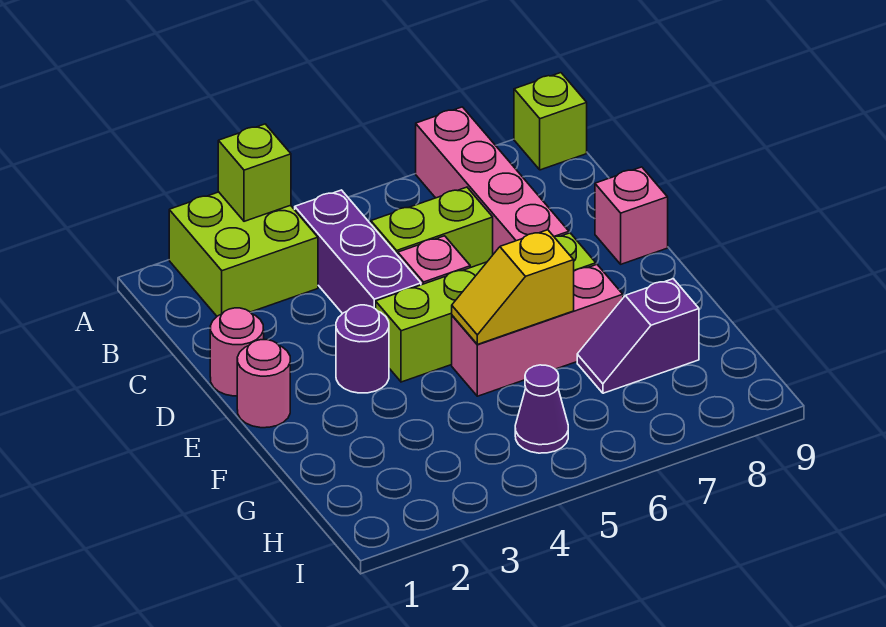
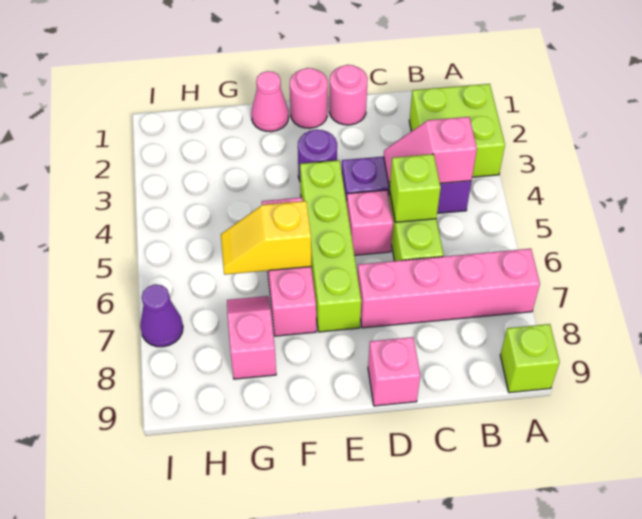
lime brick A3 level 2 -> lime brick C5 level 2
none -> pink slope B4:C4 level 2 top B
none -> pink cone F1 level 1
yellow slope F5:F6 level 2 top 6 -> yellow slope F6:G6 level 2 top F
purple slope G7:G8 level 1 top 8 -> pink slope G7:G8 level 1 top 8
purple cone H5 level 1 -> purple cone I7 level 1

